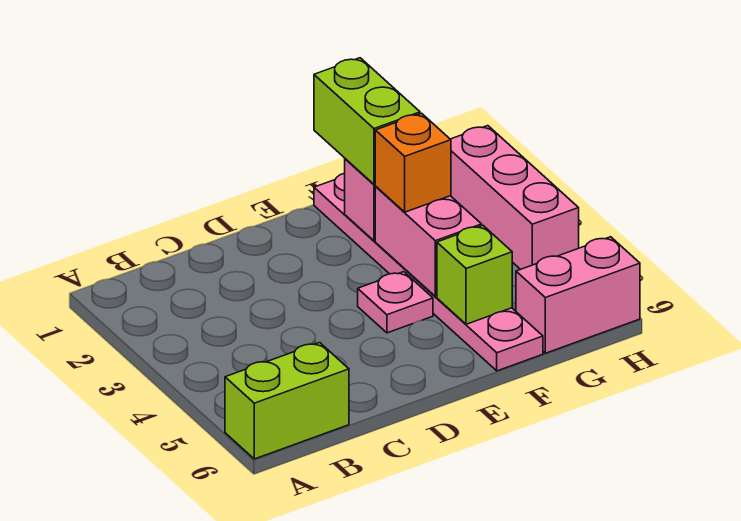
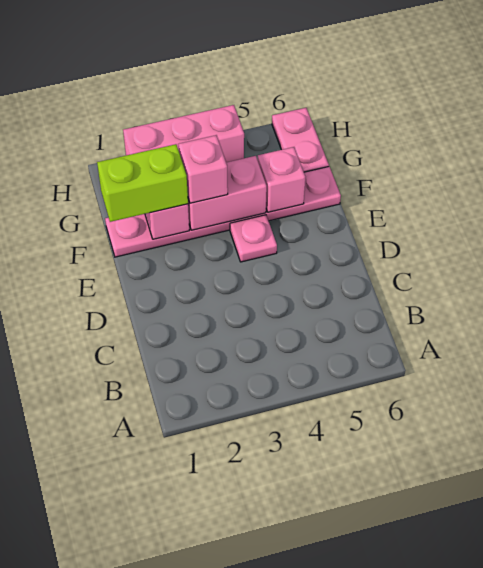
lime brick A6:B6 level 1 -> none
orange brick F3 level 3 -> pink brick F3 level 3
lime brick F5 level 2 -> pink brick F5 level 2
pink brick G6:H6 level 1 -> pink plate G6:H6 level 1

